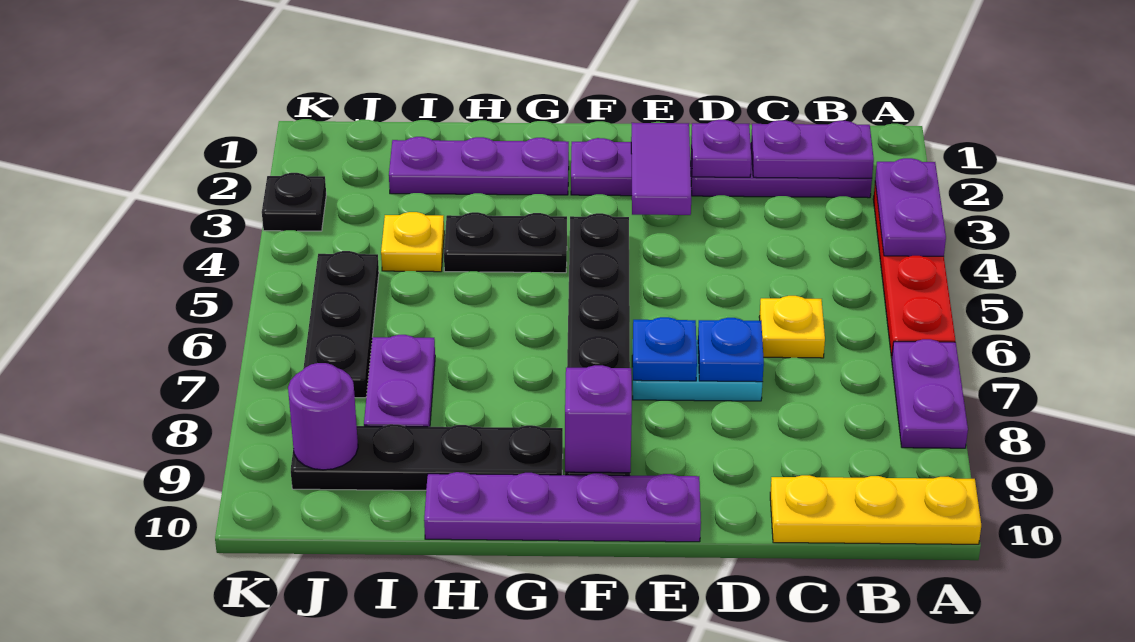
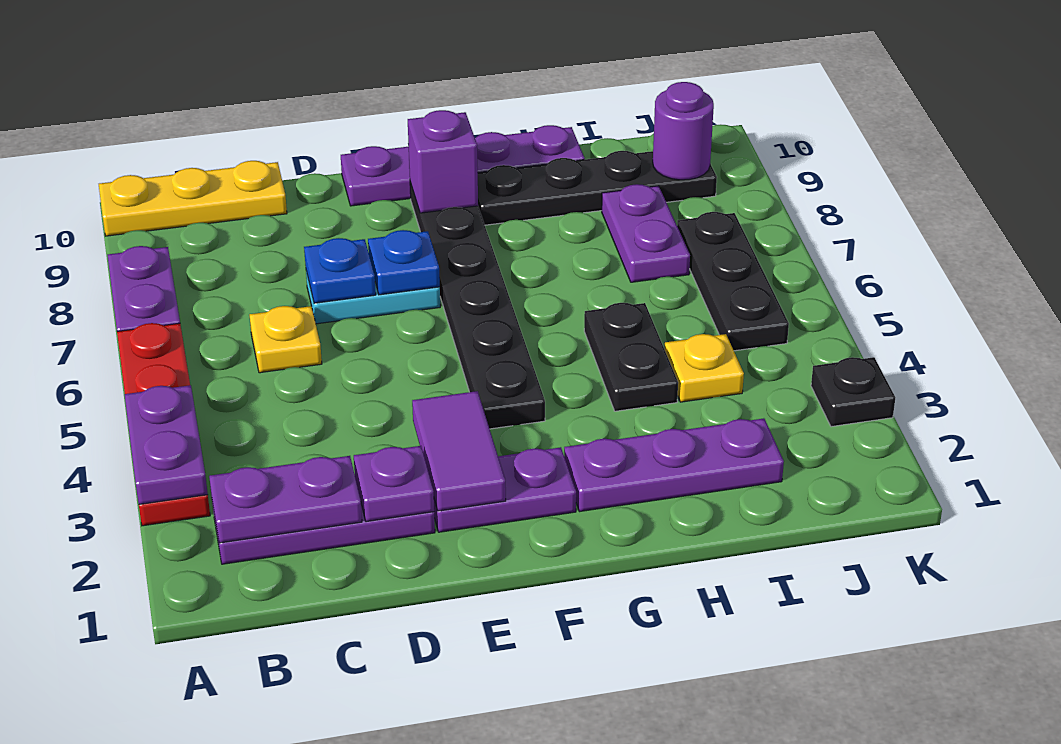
black plate G4:H4 level 1 -> black plate H4:H5 level 1

